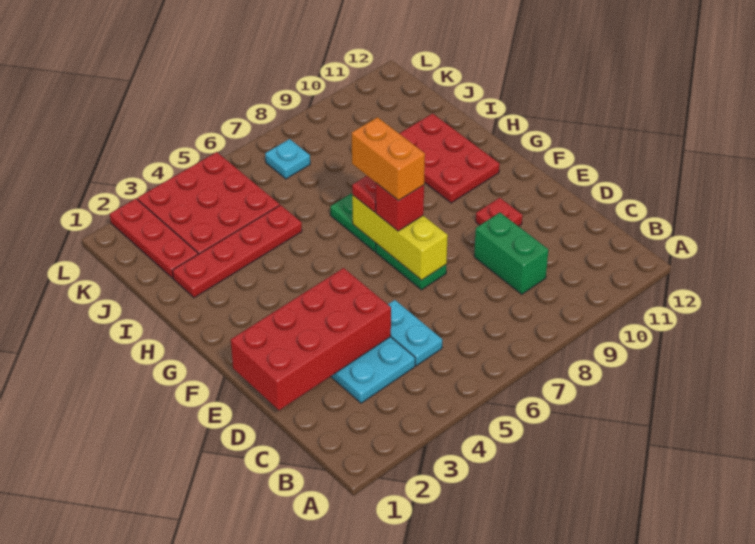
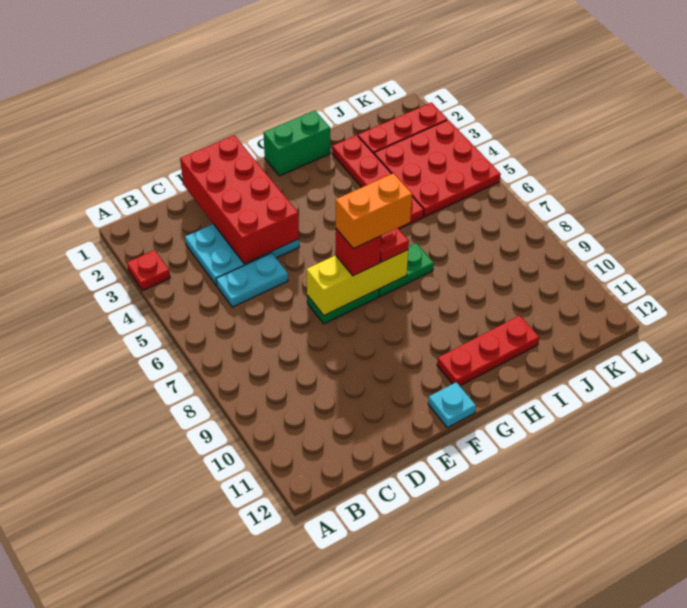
green brick C9:D9 level 1 -> green brick G1:H1 level 1
red plate E10 level 1 -> red plate A3 level 1
red plate G10:I11 level 1 -> red plate G11:I11 level 1
cyan plate K7 level 1 -> cyan plate F12 level 1

